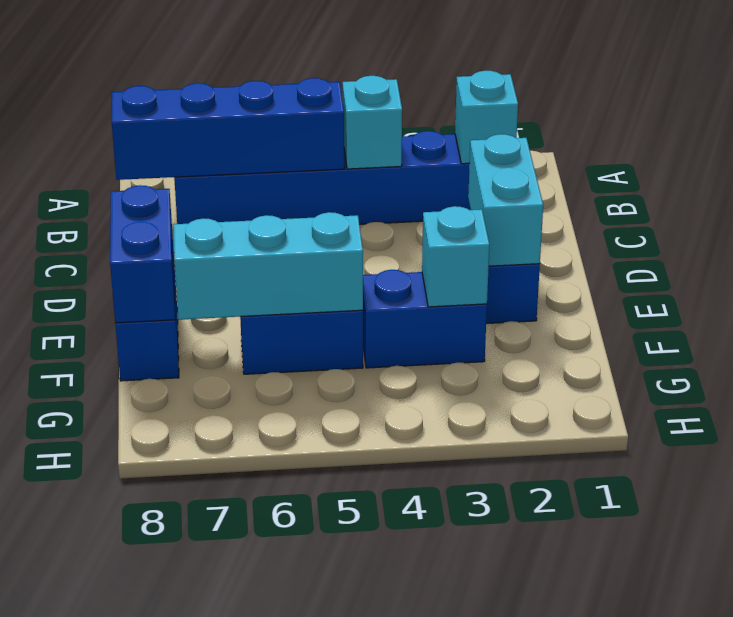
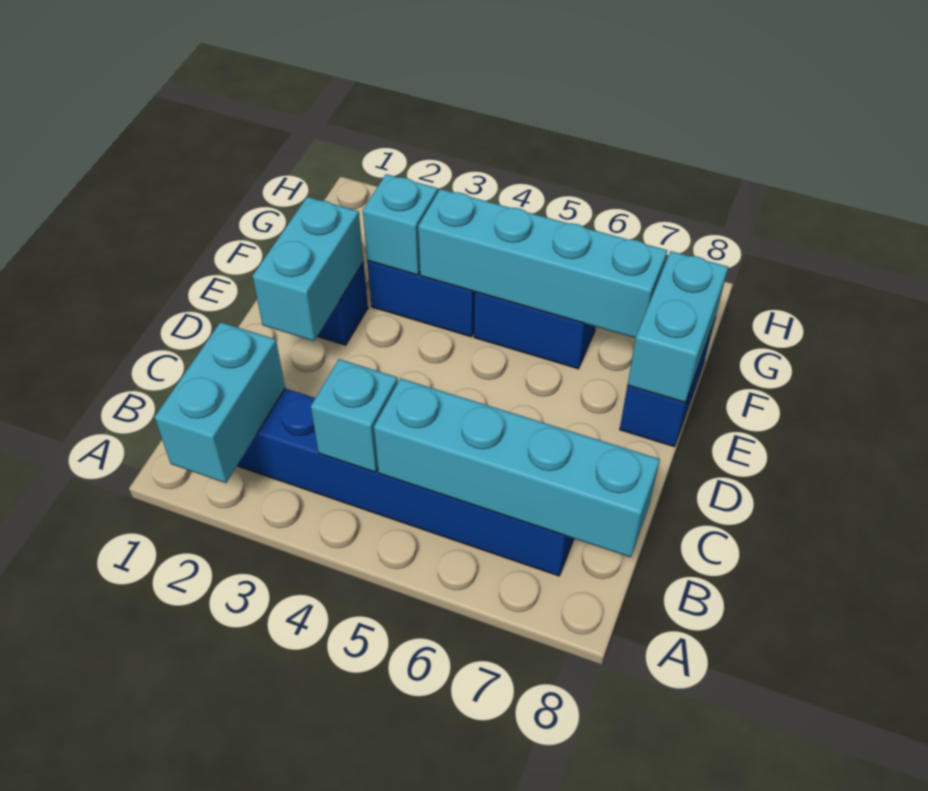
cyan brick B2 level 2 -> cyan brick A2:B2 level 2
blue brick B5:B8 level 2 -> cyan brick B5:B8 level 2
blue brick E8:F8 level 2 -> cyan brick E8:F8 level 2
cyan brick F5:F7 level 2 -> cyan brick F4:F7 level 2

